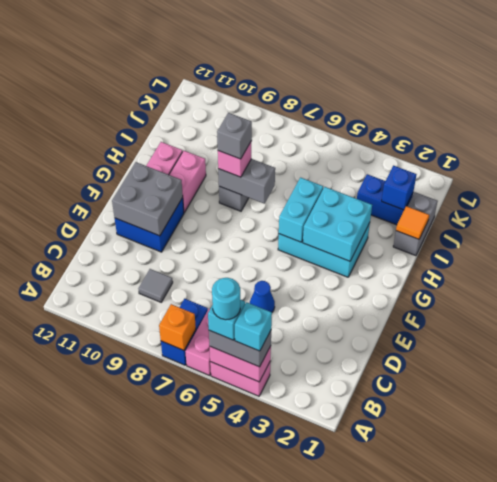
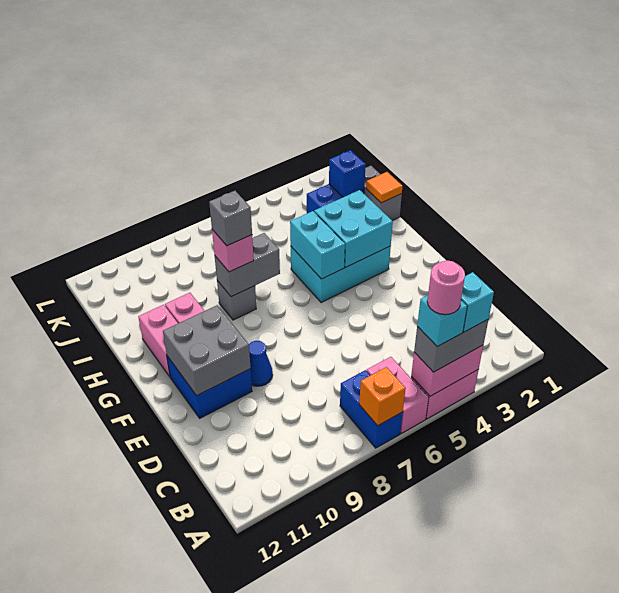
cyan round brick A5 level 5 -> pink round brick A5 level 5
grey tile C9 level 1 -> none
blue cone D5 level 1 -> blue cone E9 level 1

